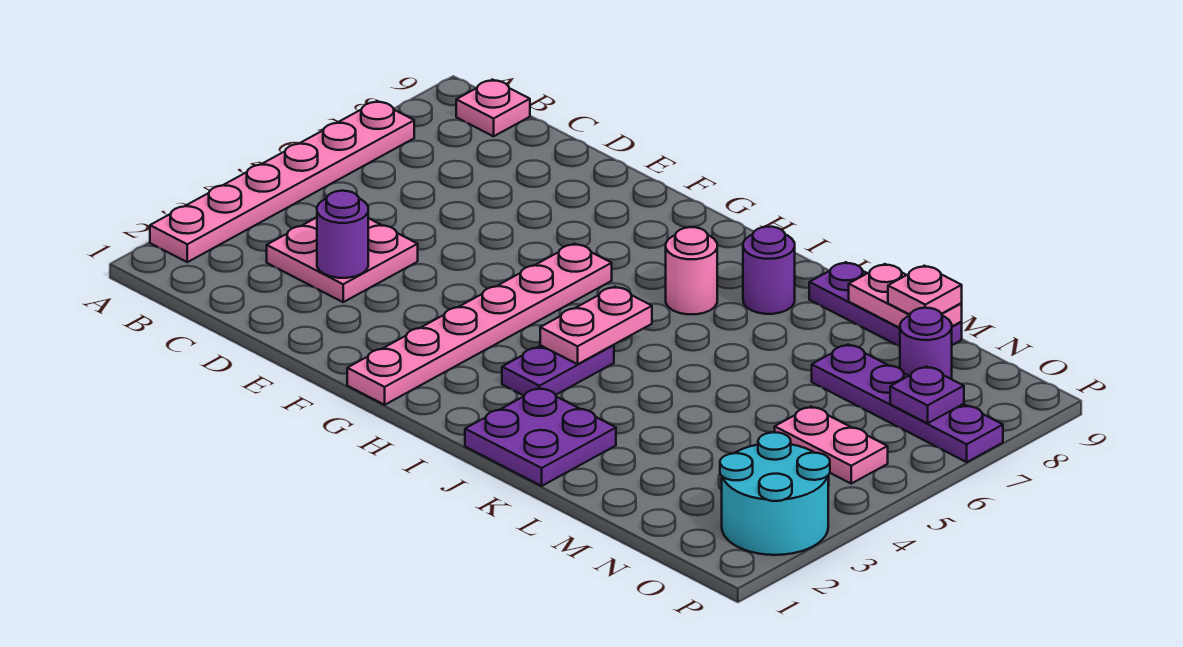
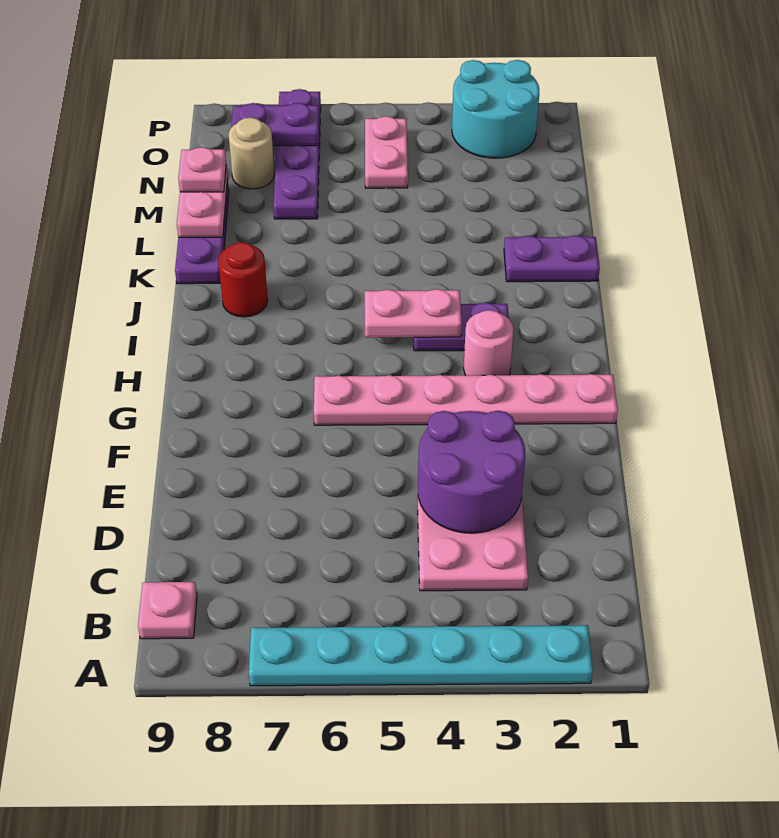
pink plate A2:A7 level 1 -> cyan plate A2:A7 level 1
purple round brick D3 level 2 -> purple round brick D3:E4 level 2
pink round brick I7 level 1 -> pink round brick H3 level 1
purple plate J1:K2 level 1 -> purple plate K1:K2 level 1
purple round brick J8 level 1 -> red round brick J8 level 1
purple round brick N8 level 1 -> tan round brick N8 level 1
purple plate O7 level 2 -> purple plate O7:O8 level 2

